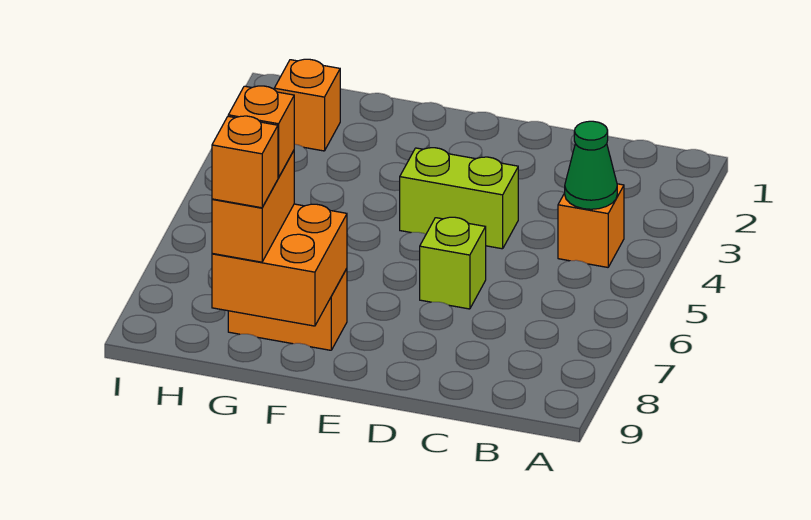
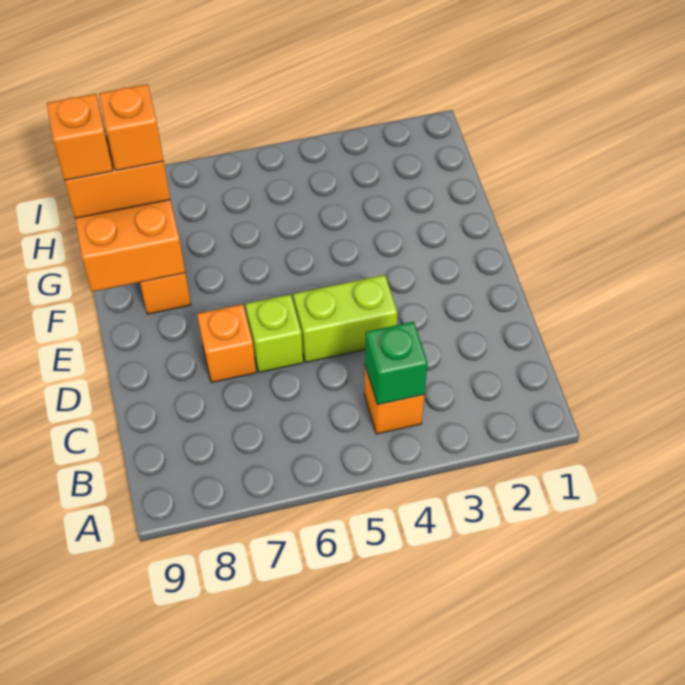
green cone B4 level 2 -> green brick B4 level 2
lime brick D4:E4 level 1 -> lime brick D4:D5 level 1
orange brick H2 level 1 -> orange brick D7 level 1

